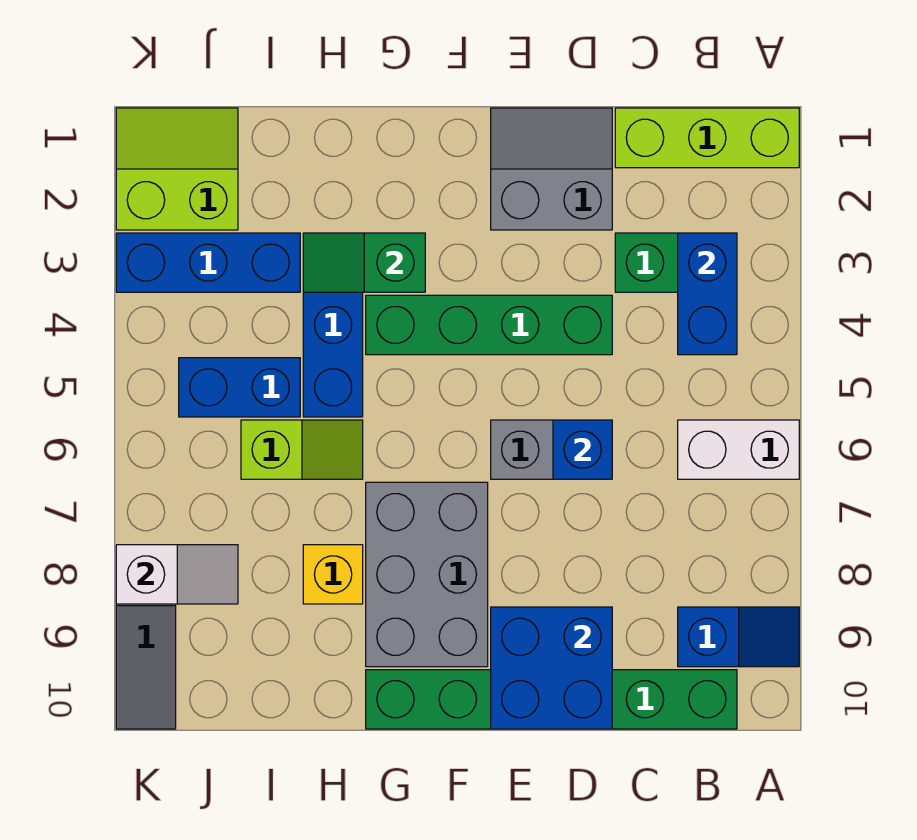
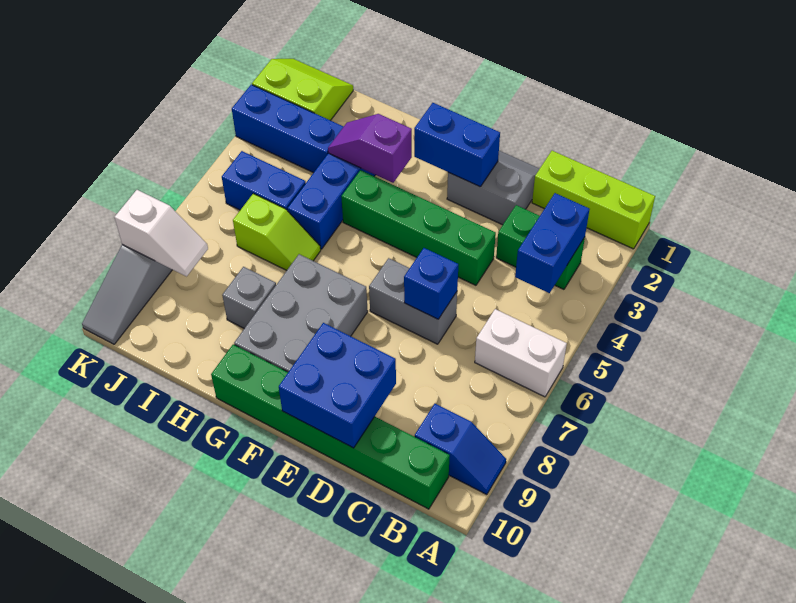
none -> blue brick E2:F2 level 2
green slope G3:H3 level 2 top G -> purple slope G3:H3 level 2 top G
yellow brick H8 level 1 -> grey brick H8 level 1

